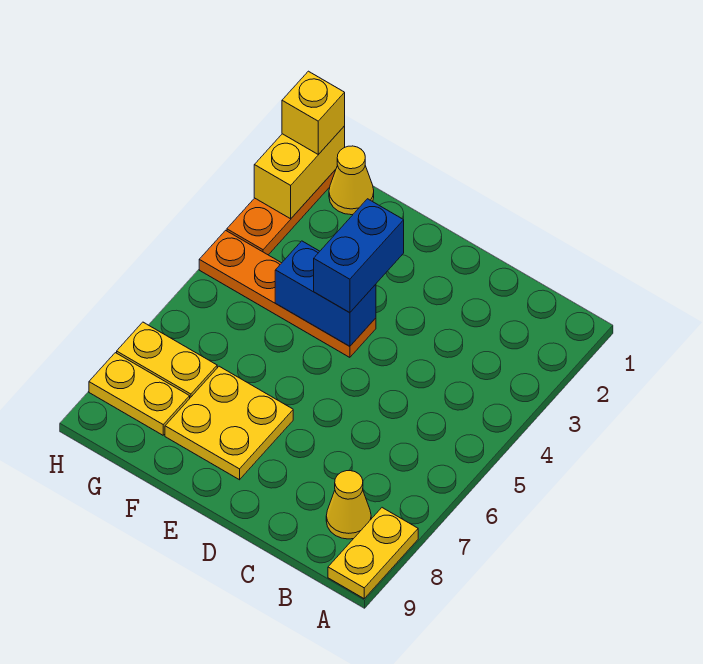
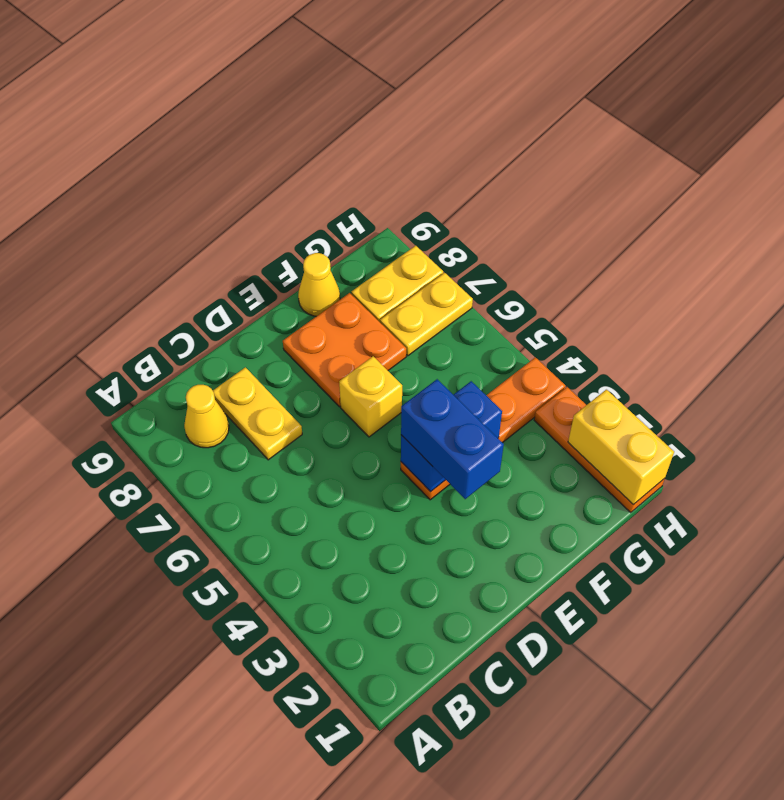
yellow plate A8:A9 level 1 -> yellow plate C7:C8 level 1
yellow plate E7:F8 level 1 -> orange plate E7:F8 level 1
yellow cone G1 level 1 -> yellow cone F9 level 1
yellow brick H1 level 3 -> yellow brick E6 level 1

